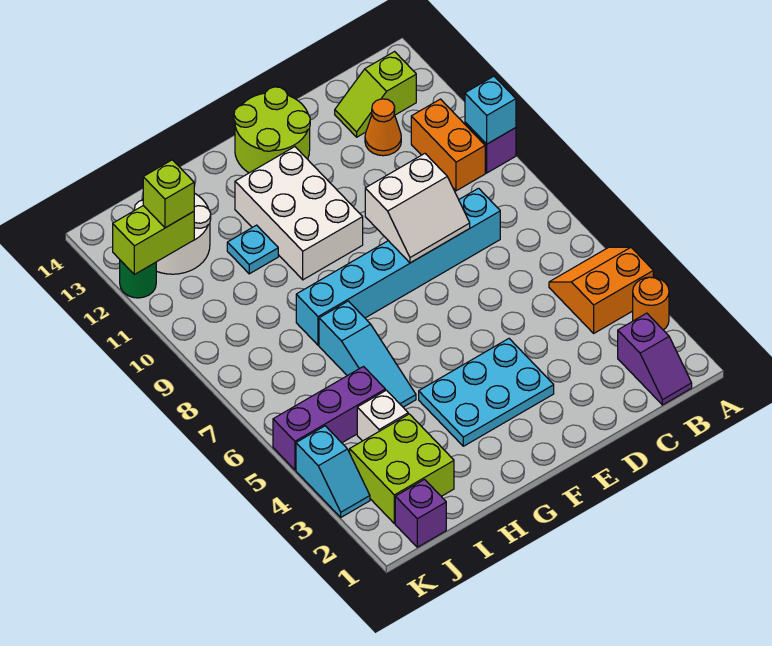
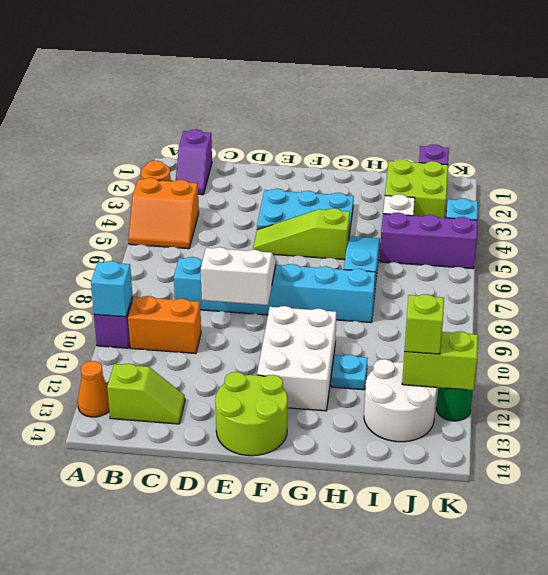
purple slope B1:B2 level 1 top 2 -> purple slope B1:B2 level 1 top 1
orange brick B10:B11 level 1 -> orange brick B10:C10 level 1
orange cone C12 level 1 -> orange cone A13 level 1
none -> lime slope E5:G5 level 1 top G

